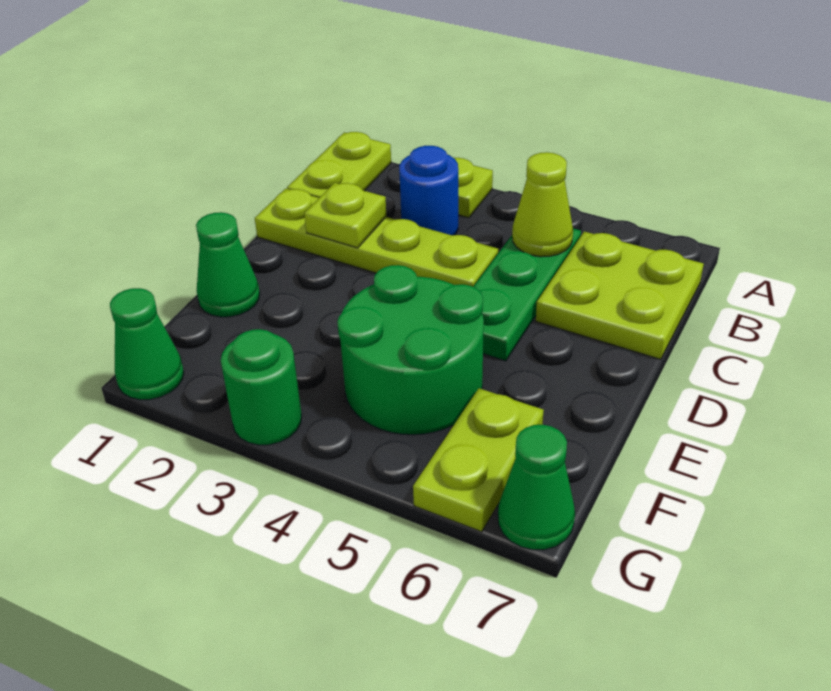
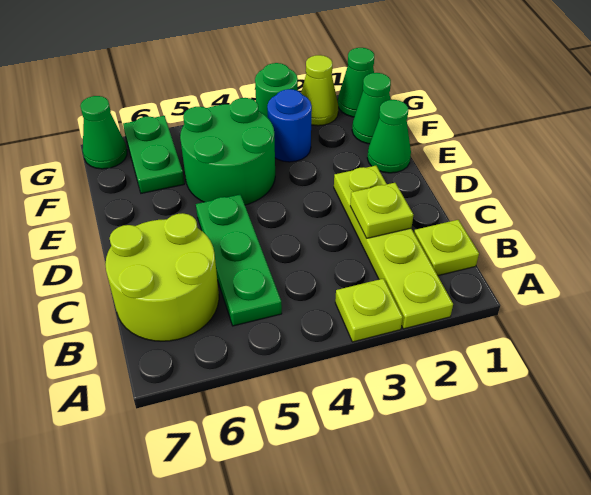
lime plate A1:B1 level 1 -> lime plate B1 level 1
blue round brick B3 level 1 -> blue round brick F3 level 1
lime cone B5 level 2 -> lime cone G2 level 1
lime plate B6:C7 level 1 -> lime round brick B6:C7 level 1
lime plate C1:C4 level 1 -> lime plate A2:D2 level 1
none -> green cone F1 level 1
lime plate F6:G6 level 1 -> green plate F6:G6 level 1

